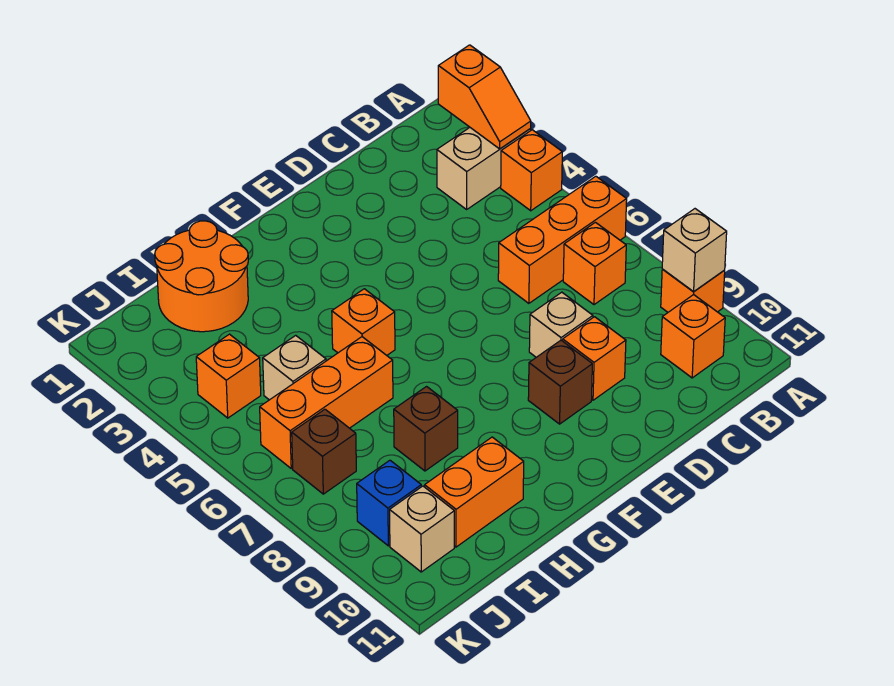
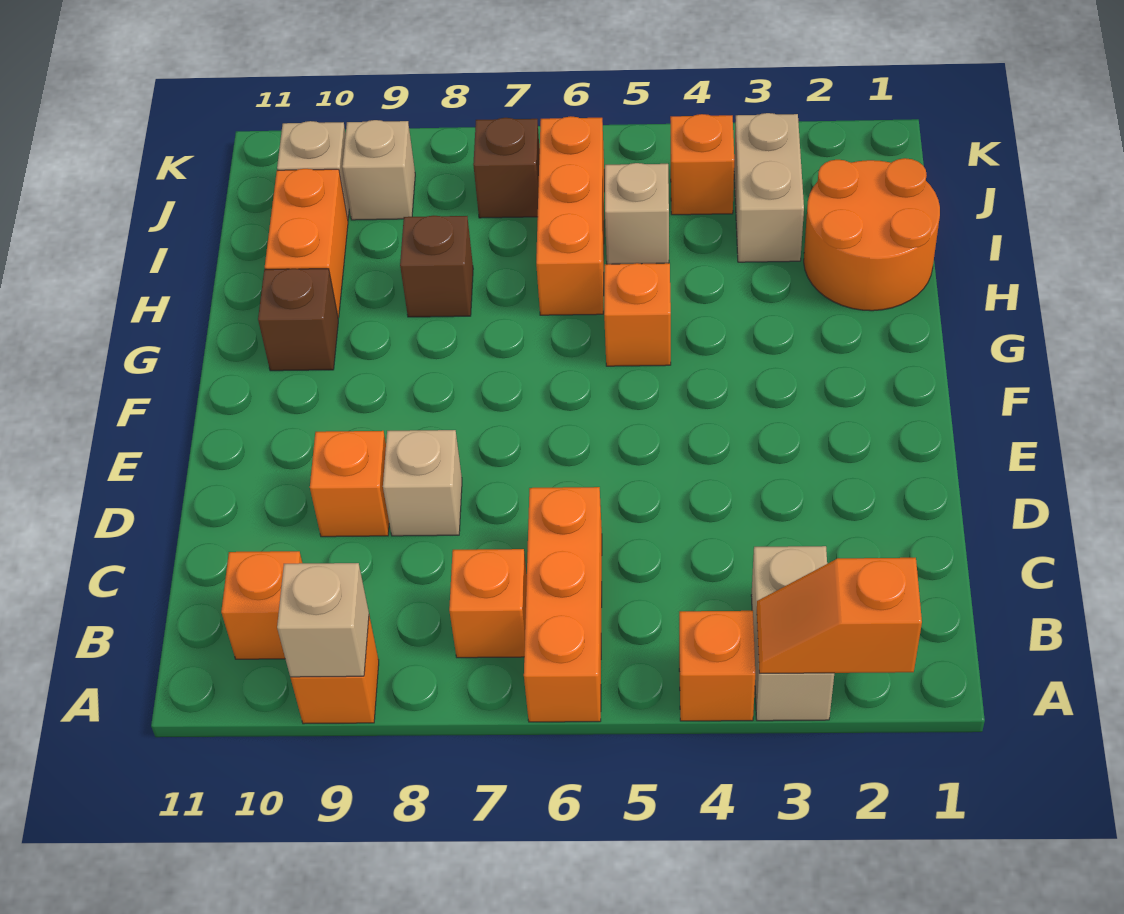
brown brick E9 level 1 -> brown brick G10 level 1
none -> tan brick I3:J3 level 1
blue brick J9 level 1 -> tan brick J9 level 1

